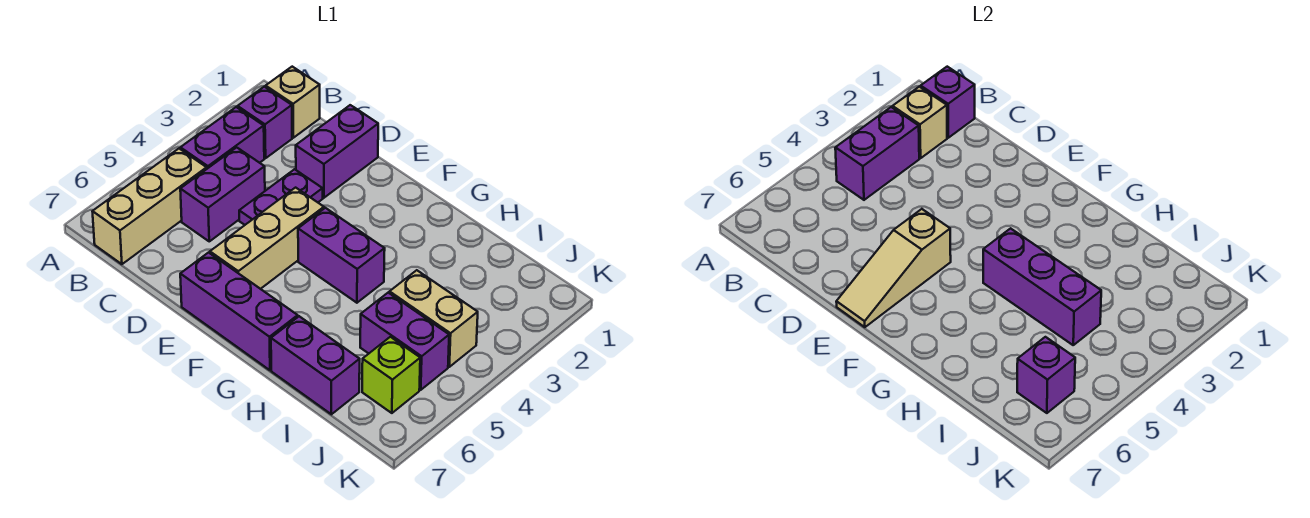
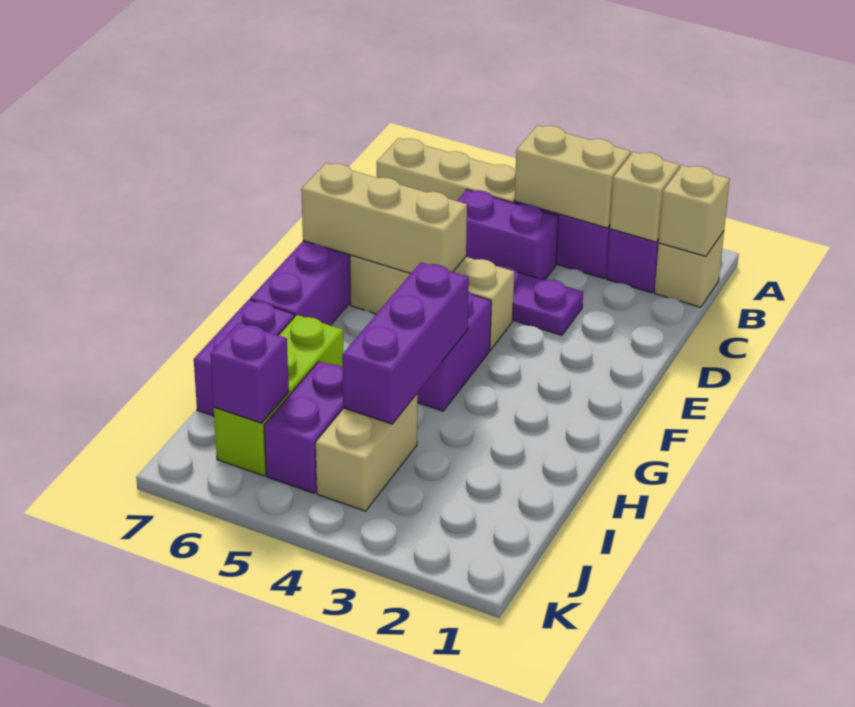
purple brick B1 level 2 -> tan brick B1 level 2
purple brick B3:B4 level 2 -> tan brick B3:B4 level 2
purple brick D1:D2 level 1 -> none
tan slope E5:E7 level 2 top 5 -> tan brick E5:E7 level 2
lime brick J6 level 1 -> lime brick H6:J6 level 1

